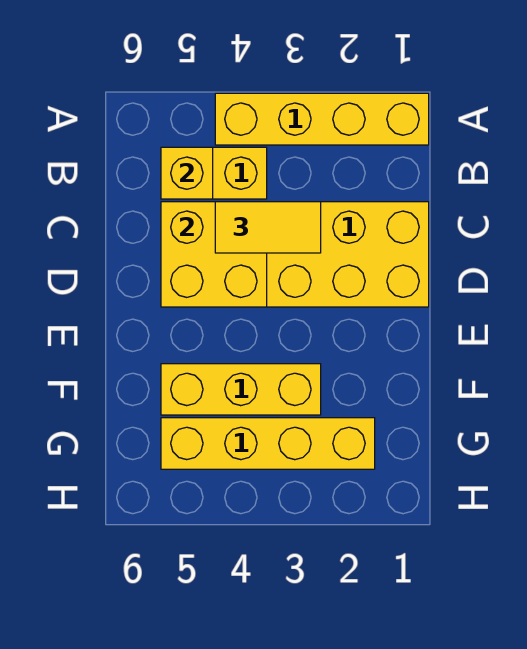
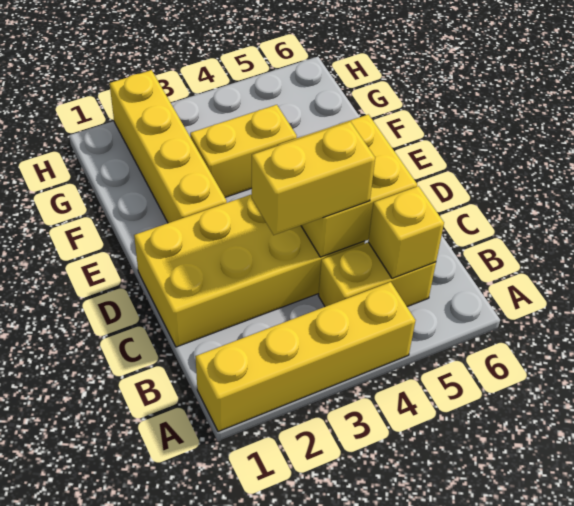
yellow tile C3:C4 level 3 -> yellow brick C3:C4 level 3
yellow brick F3:F5 level 1 -> yellow brick F3:F4 level 1
yellow brick G2:G5 level 1 -> yellow brick E2:H2 level 1

